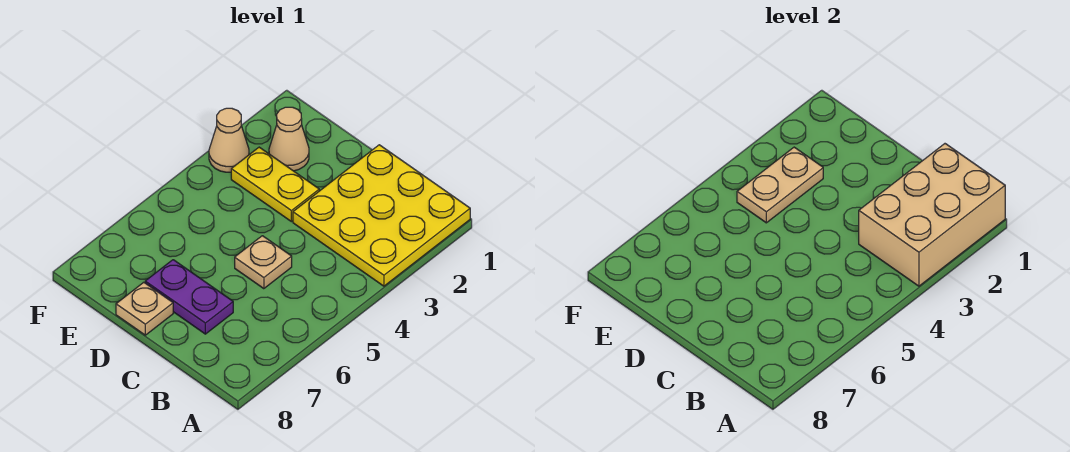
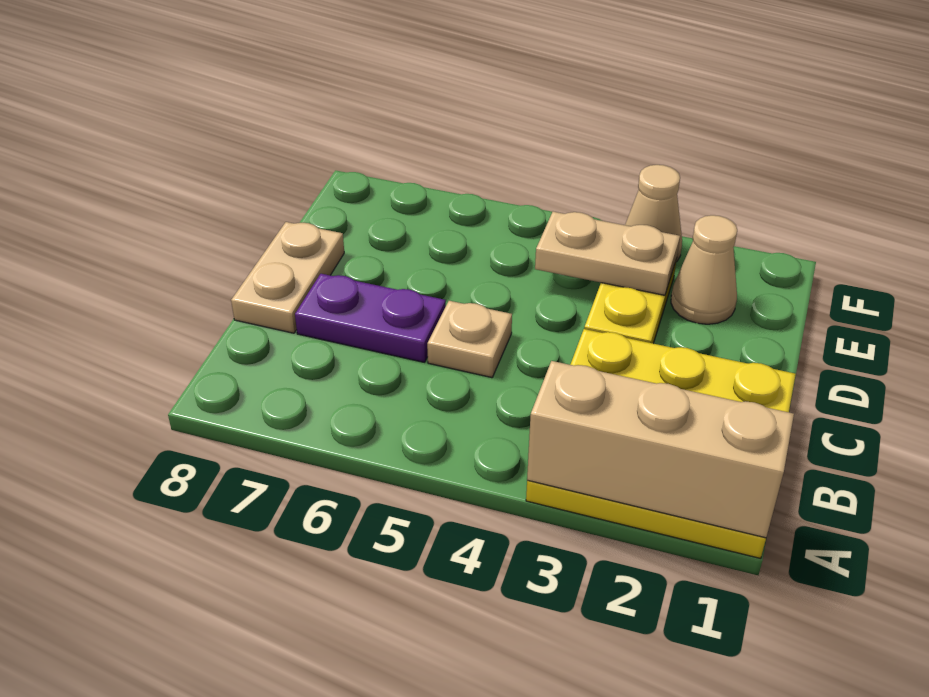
tan brick A1:B3 level 2 -> tan brick A1:A3 level 2
purple plate C7:D7 level 1 -> purple plate C6:C7 level 1
tan plate D8 level 1 -> tan plate C8:D8 level 1

